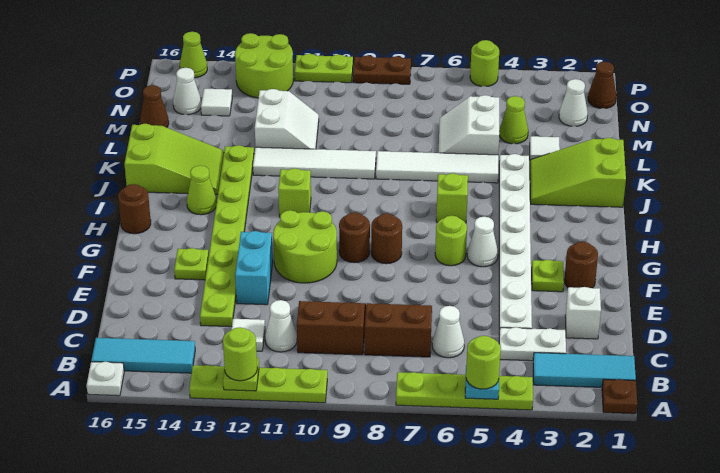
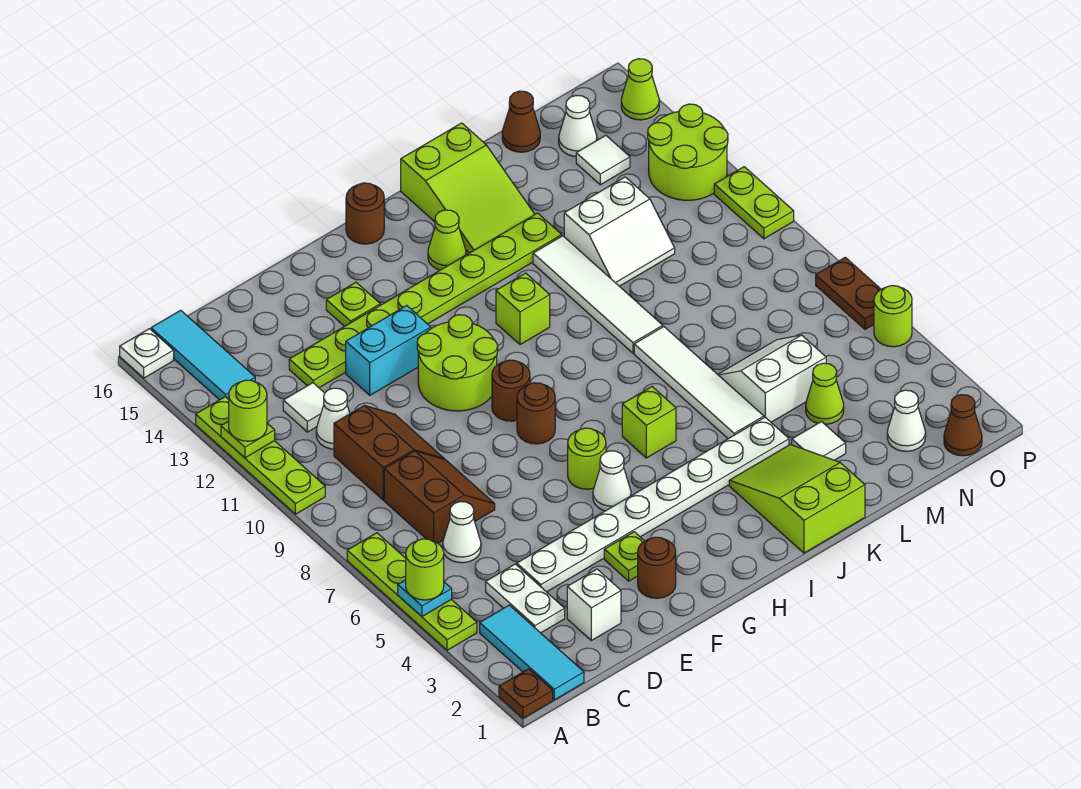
brown plate P8:P9 level 1 -> brown plate P6:P7 level 1

